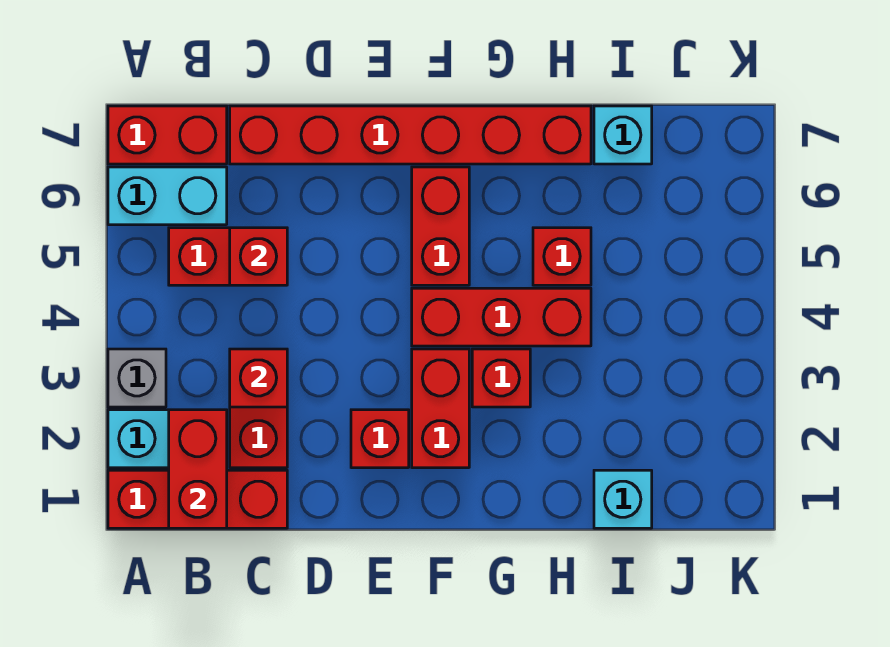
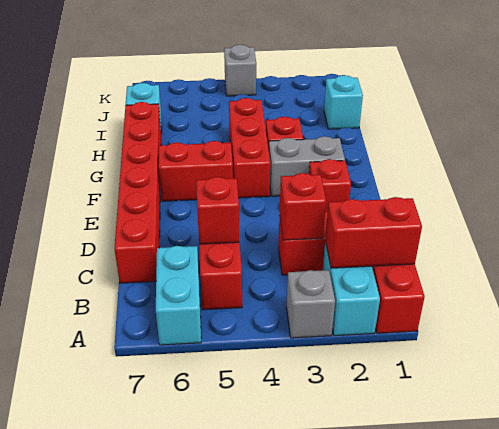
red brick A7:B7 level 1 -> none
red brick F2:F3 level 1 -> grey brick F2:F3 level 1
red brick H5 level 1 -> none
none -> grey brick K4 level 1

